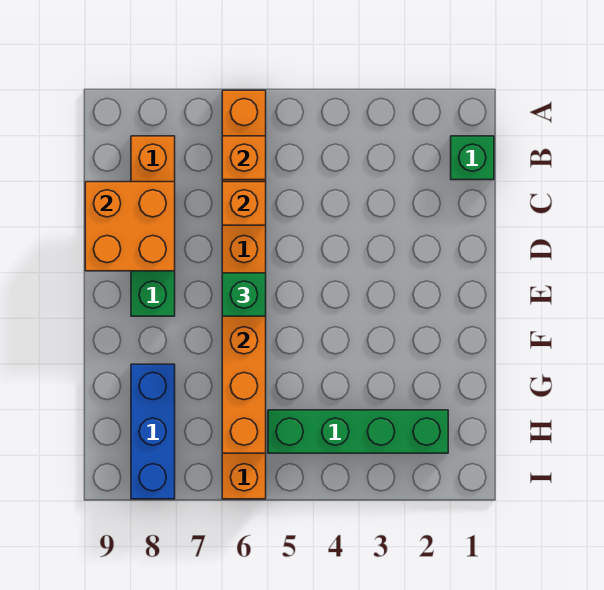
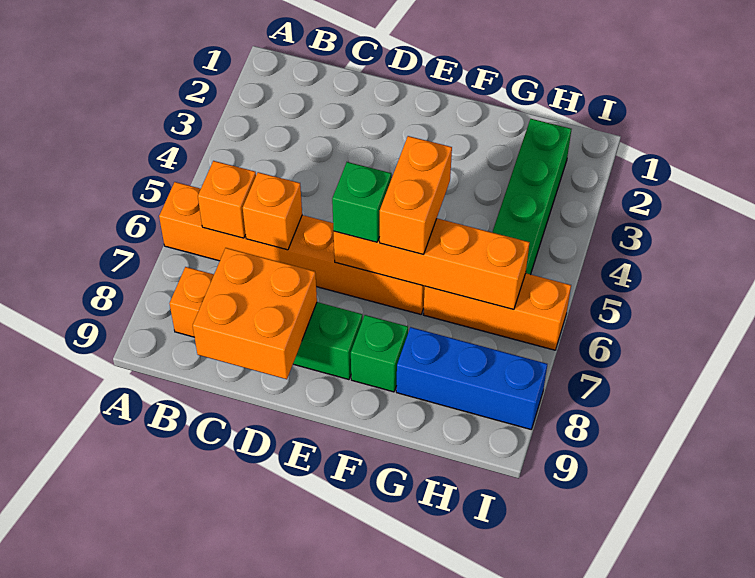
green brick B1 level 1 -> green brick F8 level 1
none -> orange brick F5:F6 level 3

